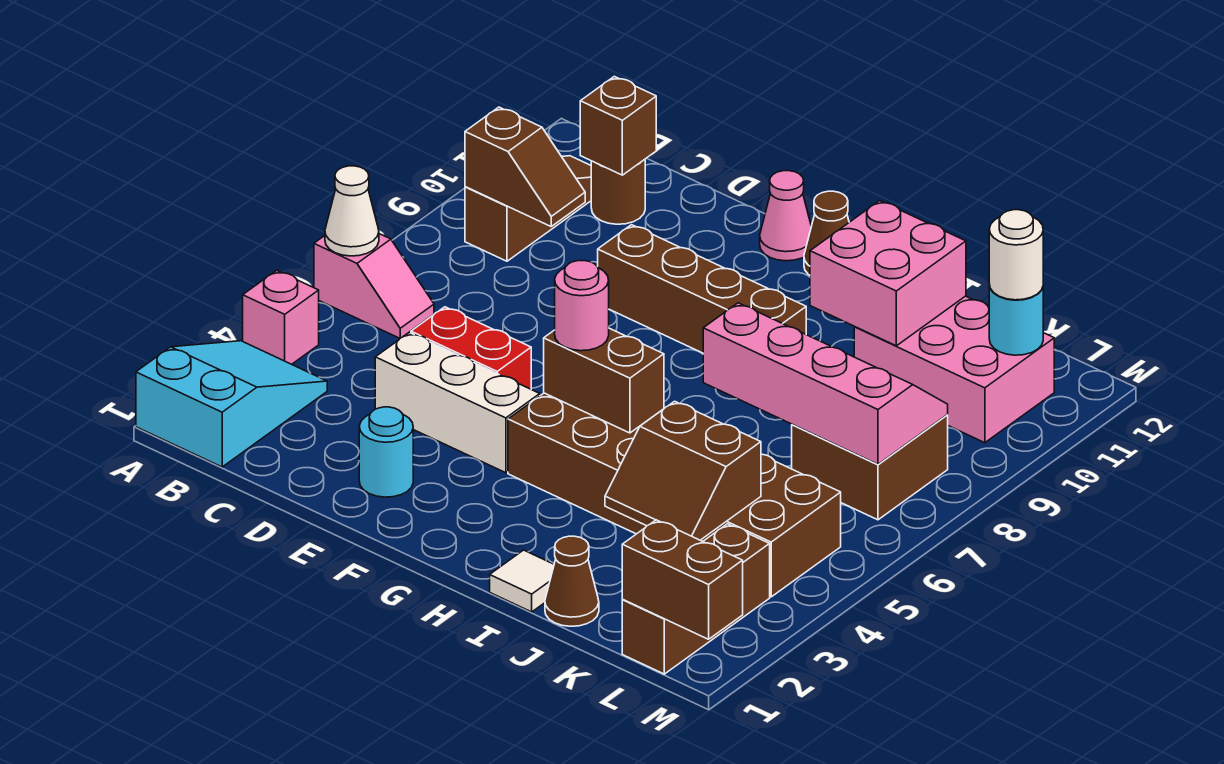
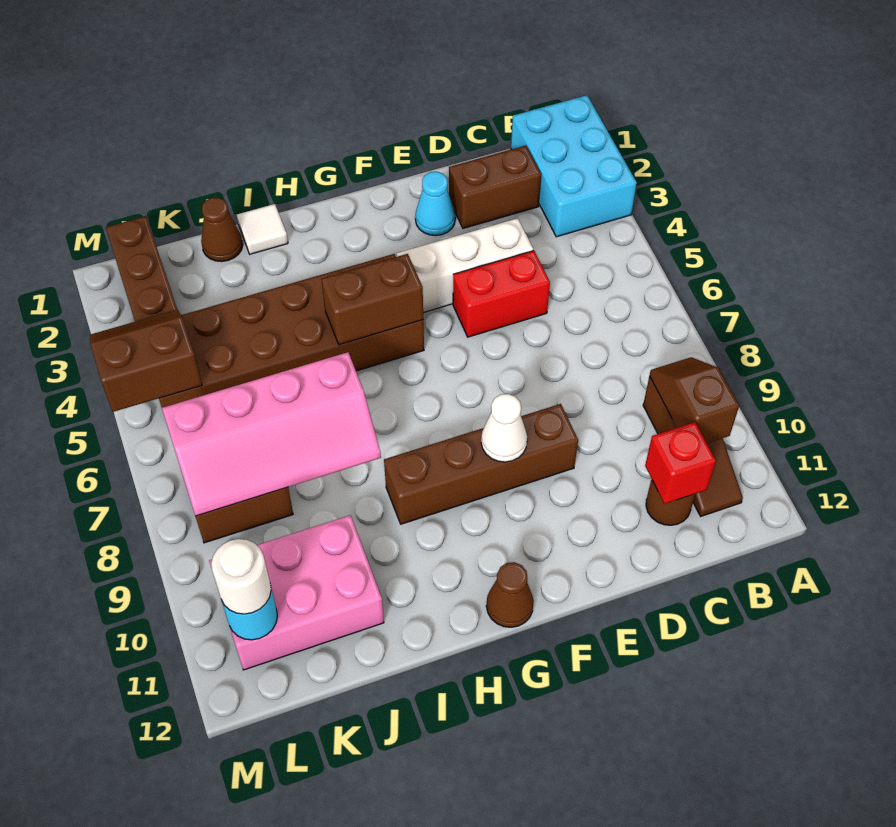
cyan slope A1:B3 level 1 top 1 -> cyan brick A1:B3 level 1
pink brick A4 level 1 -> none
pink slope A6:B6 level 1 top A -> none
white cone A6 level 2 -> white cone F9 level 2
brown slope B9:C9 level 2 top B -> brown slope B9:B10 level 2 top 10
brown brick C11 level 2 -> red brick C11 level 2
cyan round brick E2 level 1 -> cyan cone E2 level 1
pink cone F12 level 1 -> none
pink round brick G5 level 3 -> none
pink brick I10:J11 level 2 -> none
brown slope J3:K4 level 2 top 4 -> brown slope L4:M5 level 2 top 5
brown brick L1:M1 level 2 -> brown brick C2:D2 level 1

